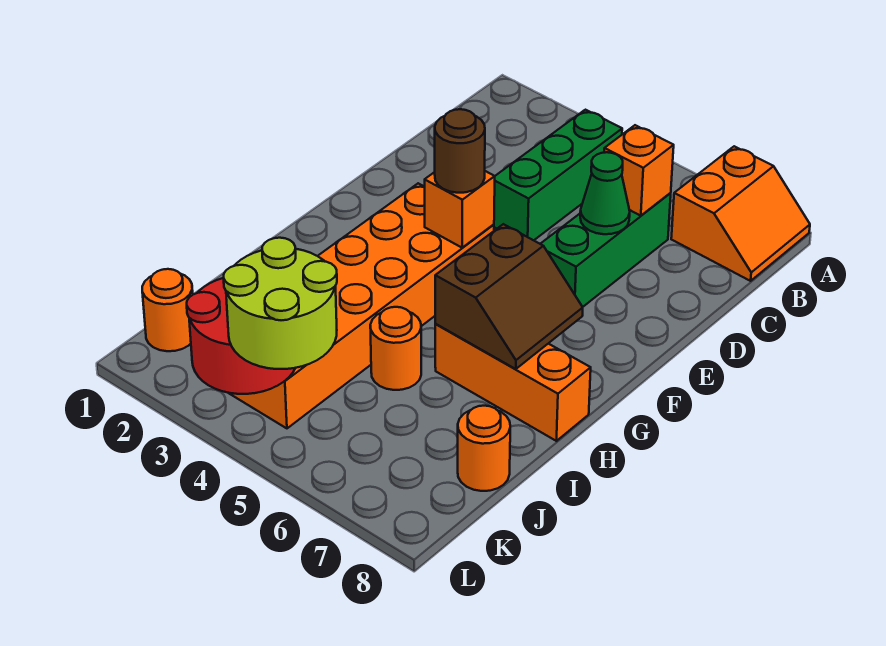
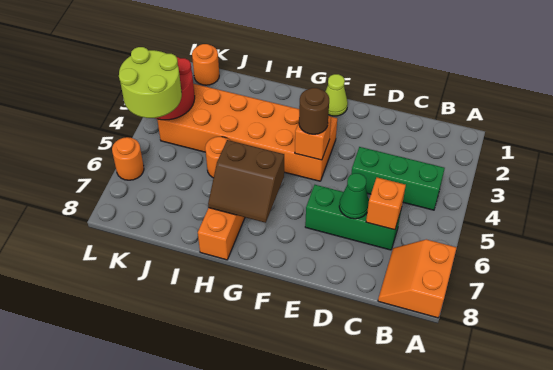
orange slope A7:B8 level 1 top 7 -> orange slope A7:B8 level 1 top A
none -> lime cone F1 level 1
orange round brick J8 level 1 -> orange round brick L6 level 1

